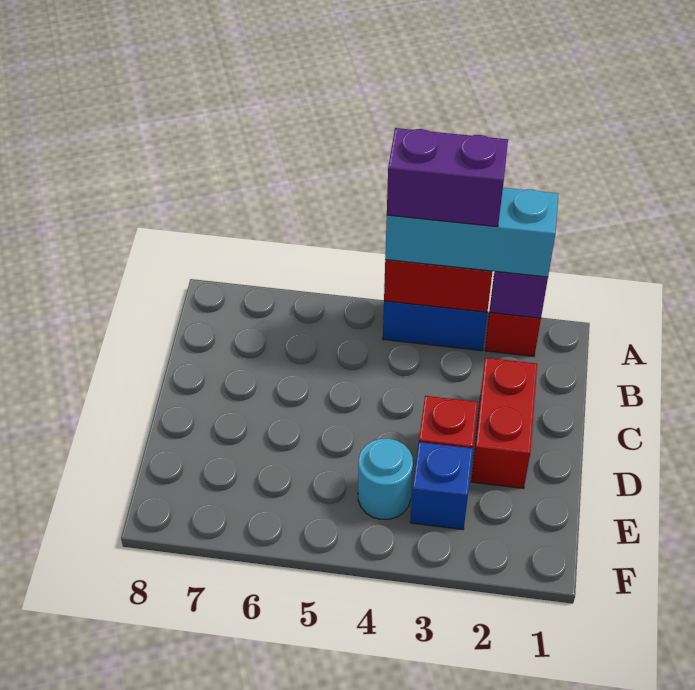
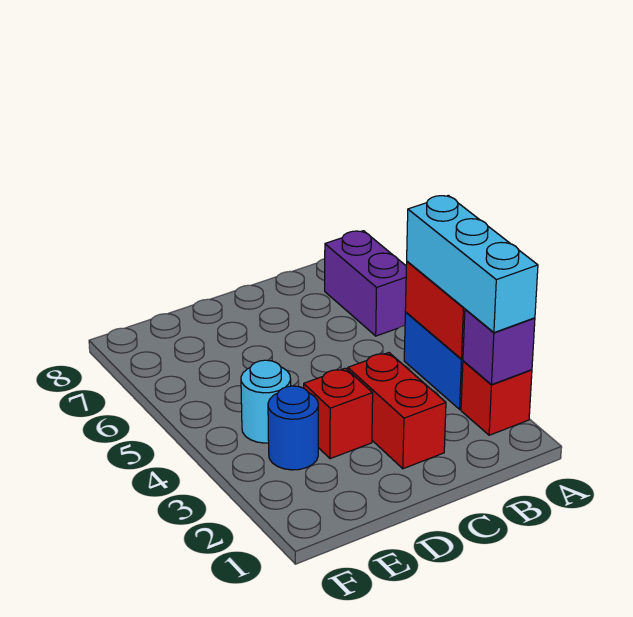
purple brick A3:A4 level 4 -> purple brick A6:A7 level 1
red brick C2:D2 level 1 -> red brick C2:C3 level 1
blue brick E3 level 1 -> blue round brick E3 level 1

